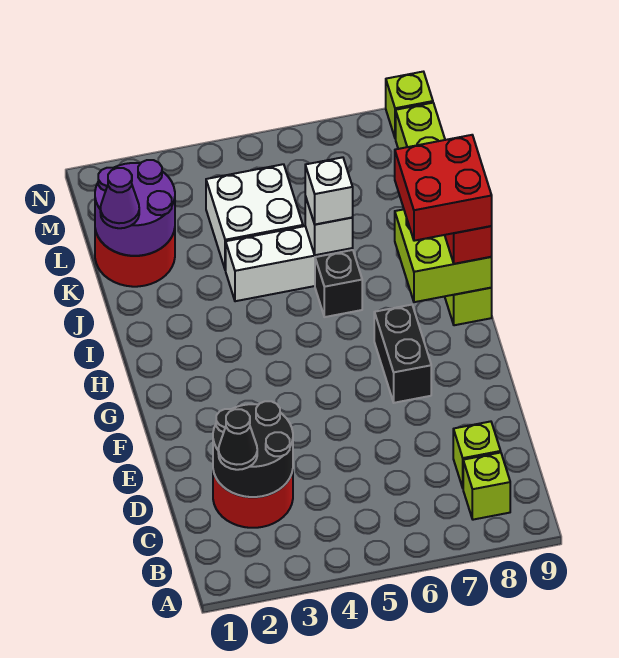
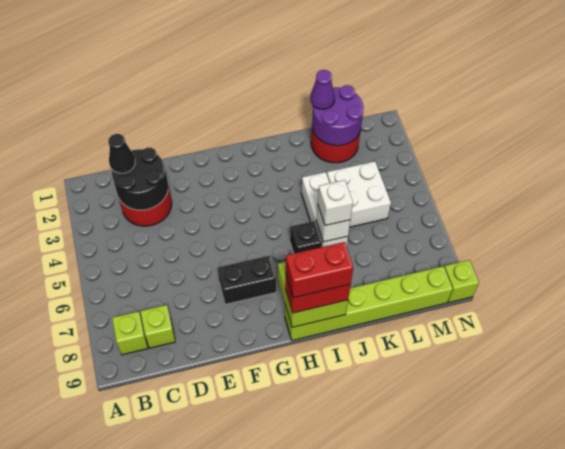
red brick H8:I9 level 4 -> red brick H9:I9 level 4

